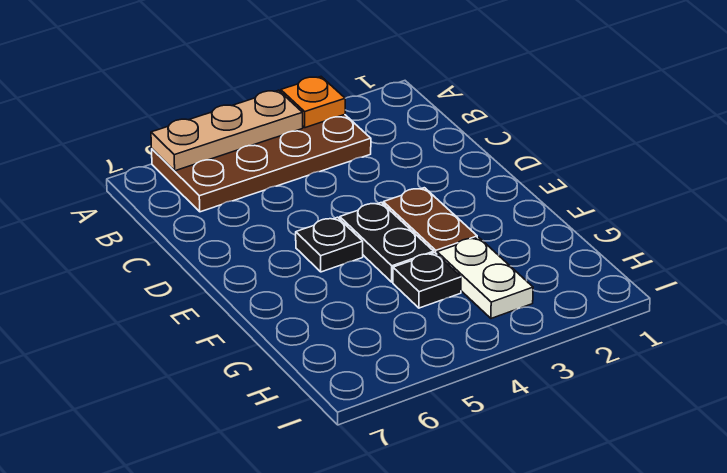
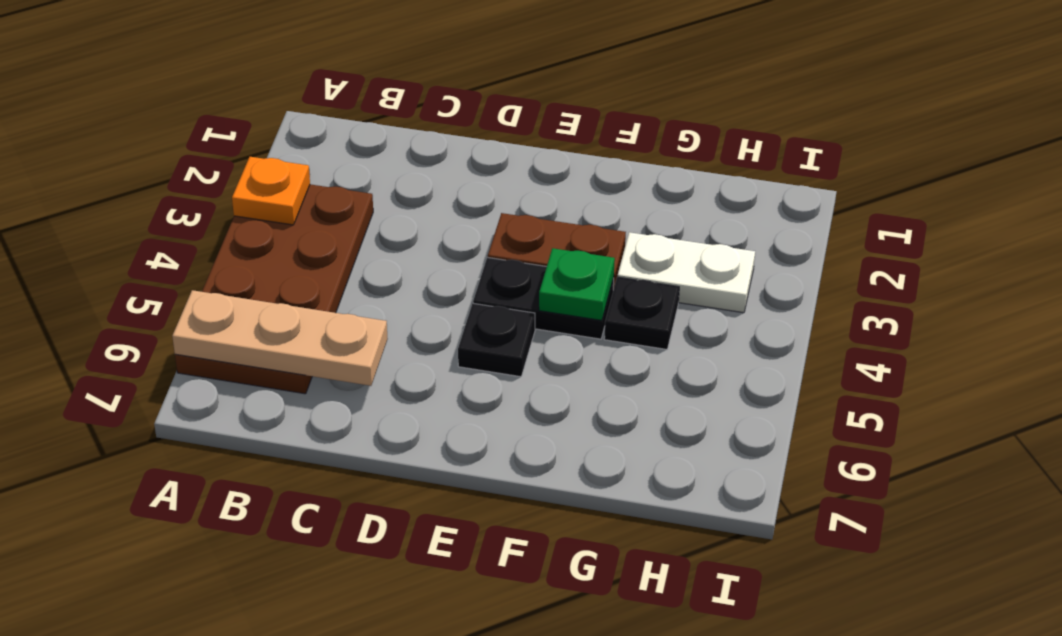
tan plate A4:A6 level 2 -> tan plate A6:C6 level 2
none -> green plate F4 level 2

